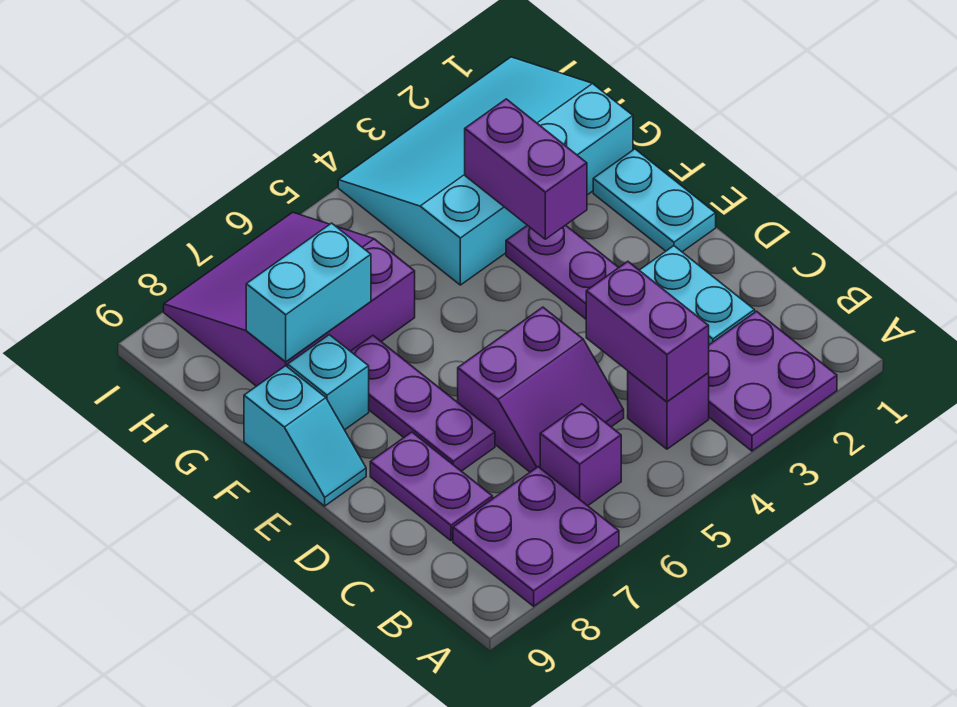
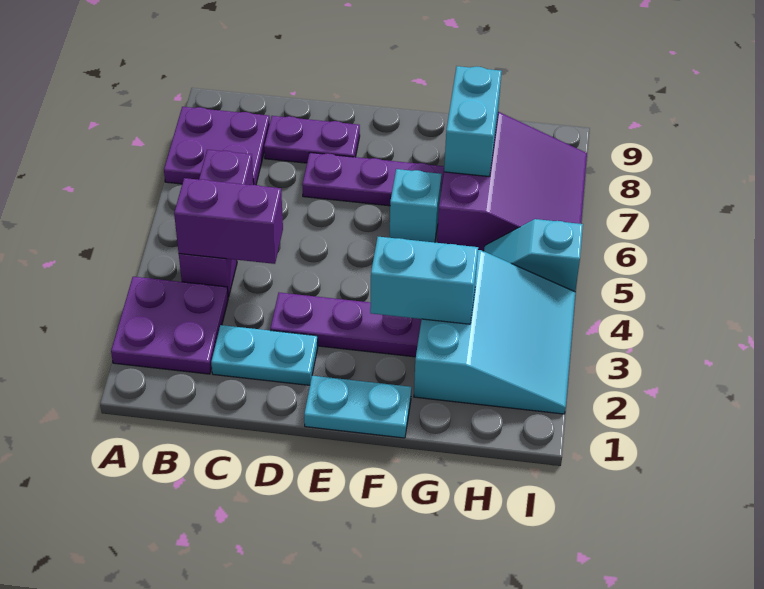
purple slope C5:D6 level 1 top D -> none
cyan slope E9:F9 level 1 top F -> cyan slope H5:I5 level 1 top I
purple brick F3:G3 level 2 -> cyan brick F3:G3 level 2
cyan brick F8 level 1 -> cyan brick F6 level 1
cyan slope G1:I4 level 1 top G -> cyan slope G2:I4 level 1 top G

